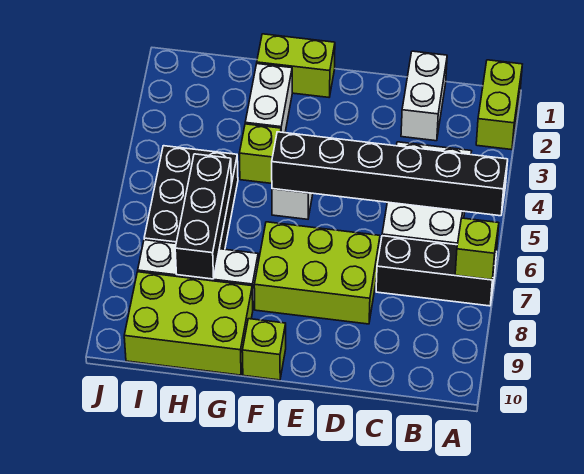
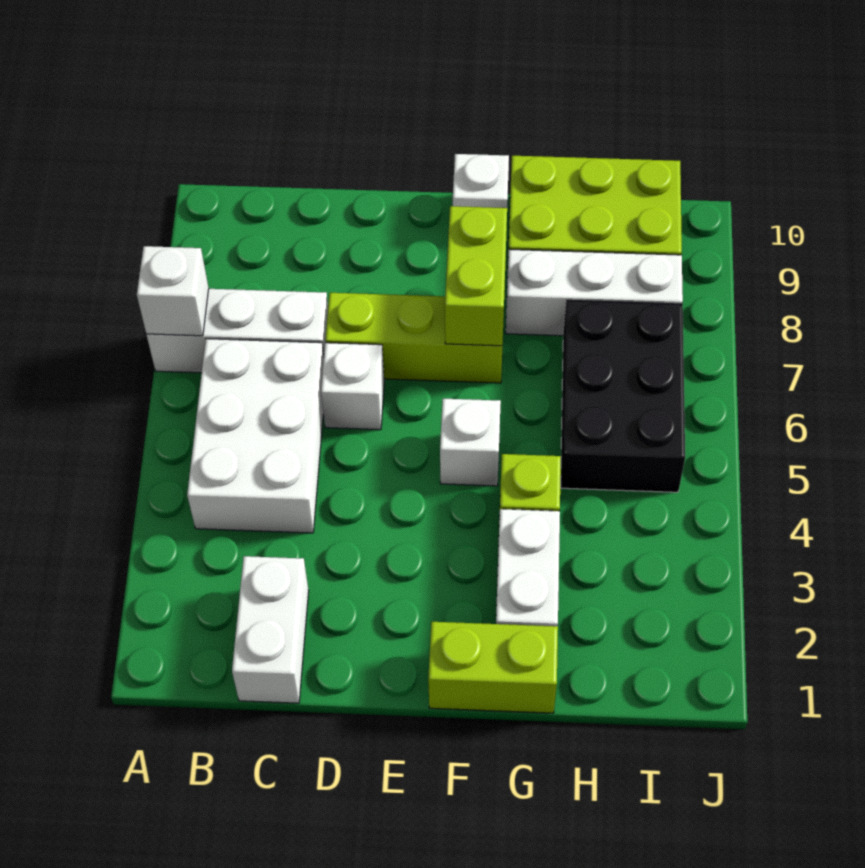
lime brick A1:A2 level 1 -> lime brick F7:F8 level 2
black brick A5:F5 level 2 -> none
black brick A7:C7 level 1 -> white brick A7:C7 level 1
lime brick A7 level 2 -> white brick A7 level 2
none -> white brick D6 level 1
lime brick D7:F8 level 1 -> lime brick D7:F7 level 1
lime brick F10 level 1 -> white brick F10 level 1
black brick H6:H8 level 2 -> none

